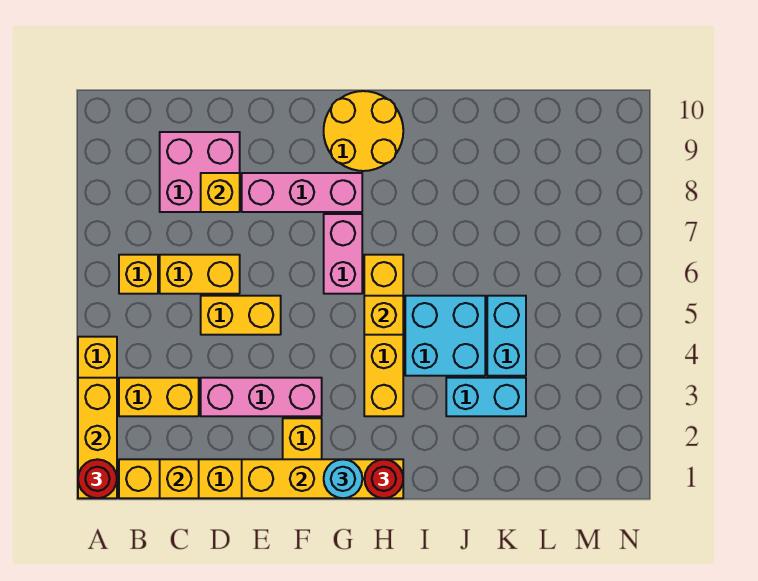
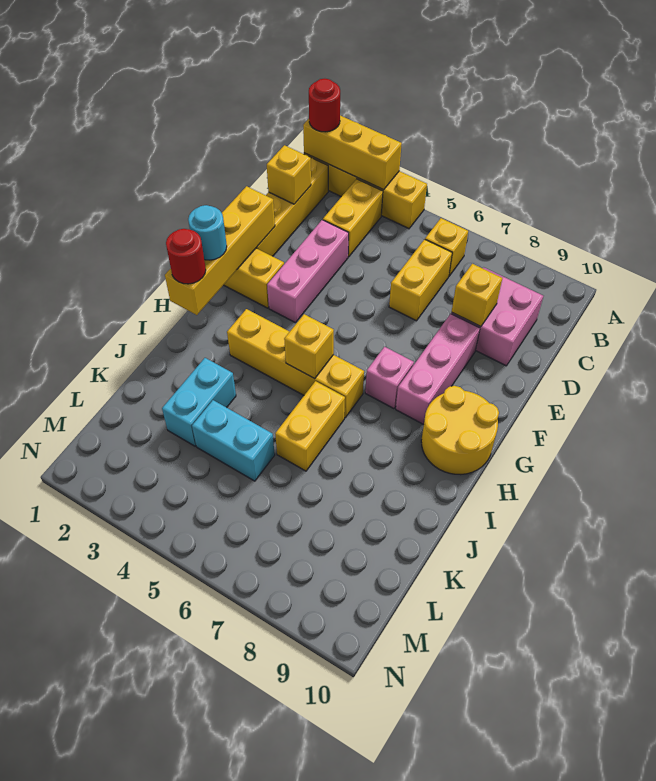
yellow brick D5:E5 level 1 -> yellow brick I6:J6 level 1
pink brick G6:G7 level 1 -> pink brick G7 level 1
cyan brick I4:J5 level 1 -> none

